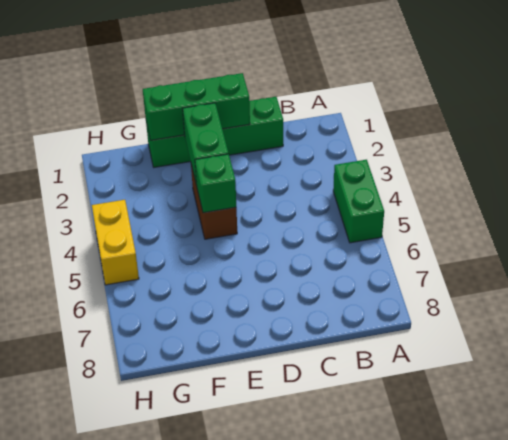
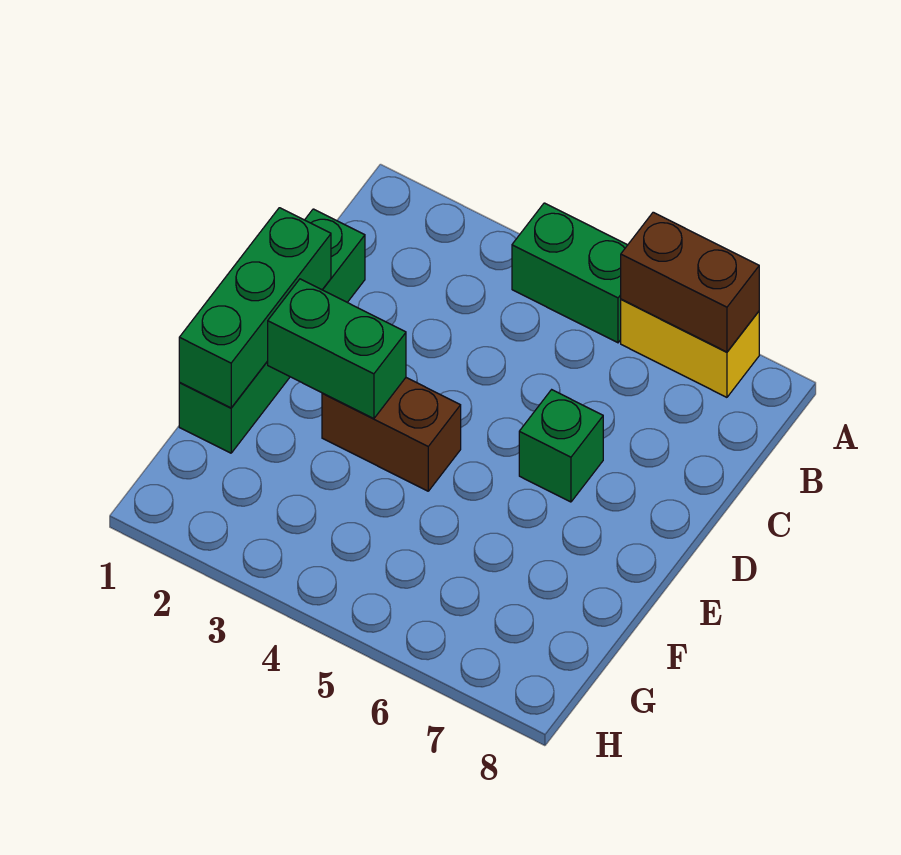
none -> brown brick A6:A7 level 2
green brick E4 level 2 -> green brick D6 level 1
yellow brick H4:H5 level 1 -> yellow brick A6:A7 level 1

